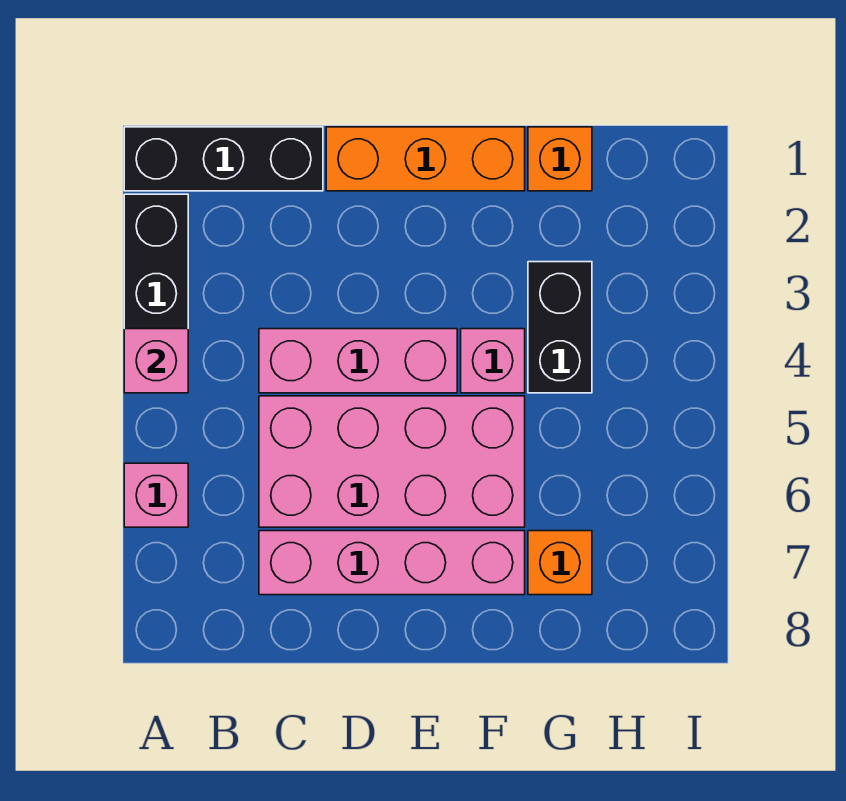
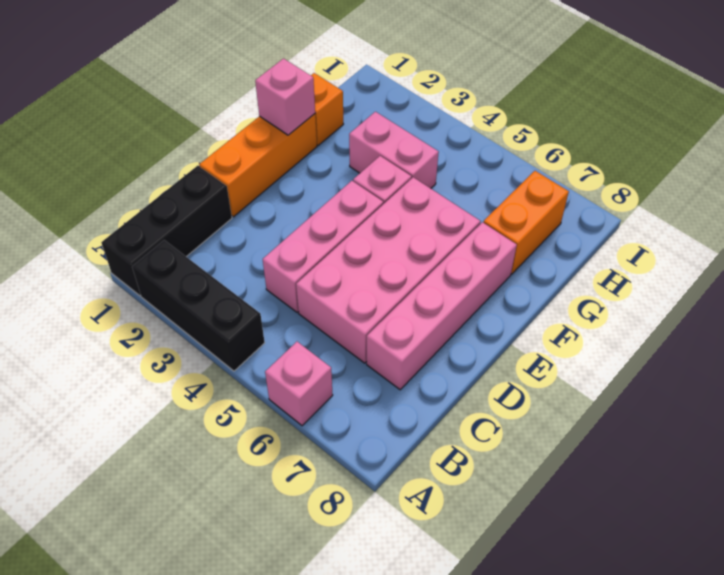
pink brick A4 level 2 -> pink brick F1 level 2
black brick G3:G4 level 1 -> pink brick G3:G4 level 1
orange brick G7 level 1 -> orange brick G7:H7 level 1

